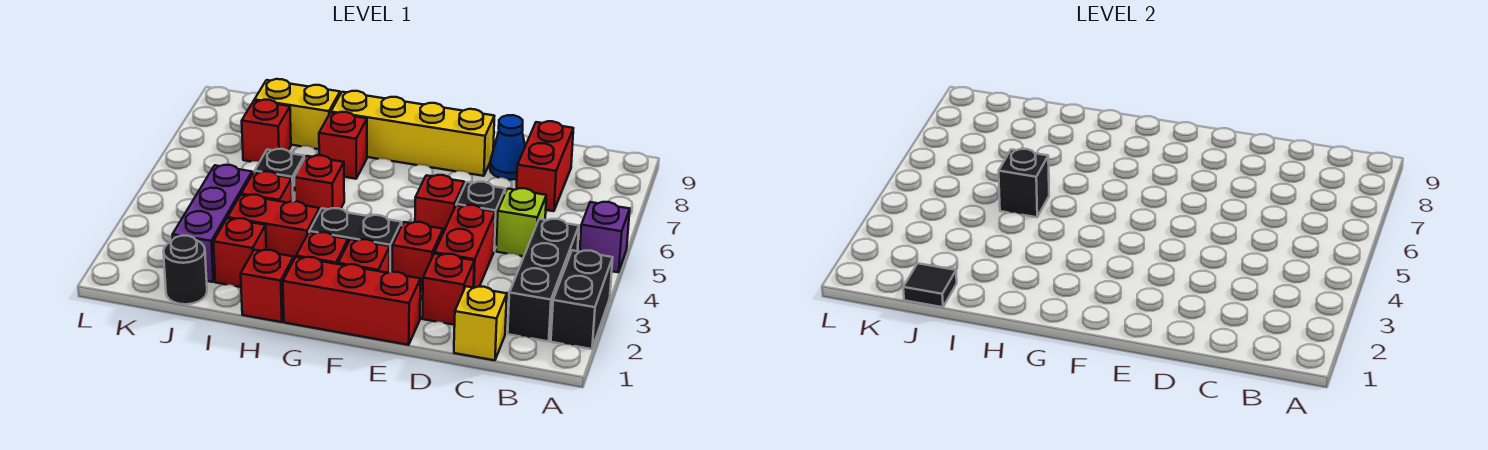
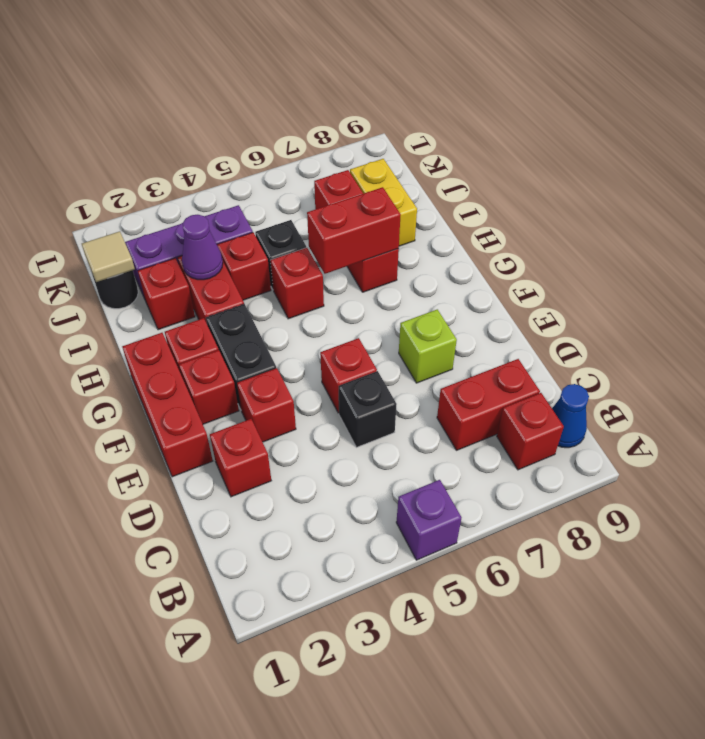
black brick A2:A3 level 1 -> none
black brick B2:B4 level 1 -> none
yellow brick C1 level 1 -> none
lime brick C5 level 1 -> lime brick E7 level 1
red brick D3:D4 level 1 -> red brick H6:H7 level 2
blue cone D8 level 1 -> blue cone B9 level 1
yellow brick E8:H8 level 1 -> none
red brick H1 level 1 -> red brick B8 level 1
none -> purple cone I3 level 2
black brick I5 level 2 -> none
black tile J1 level 2 -> tan tile J1 level 2

